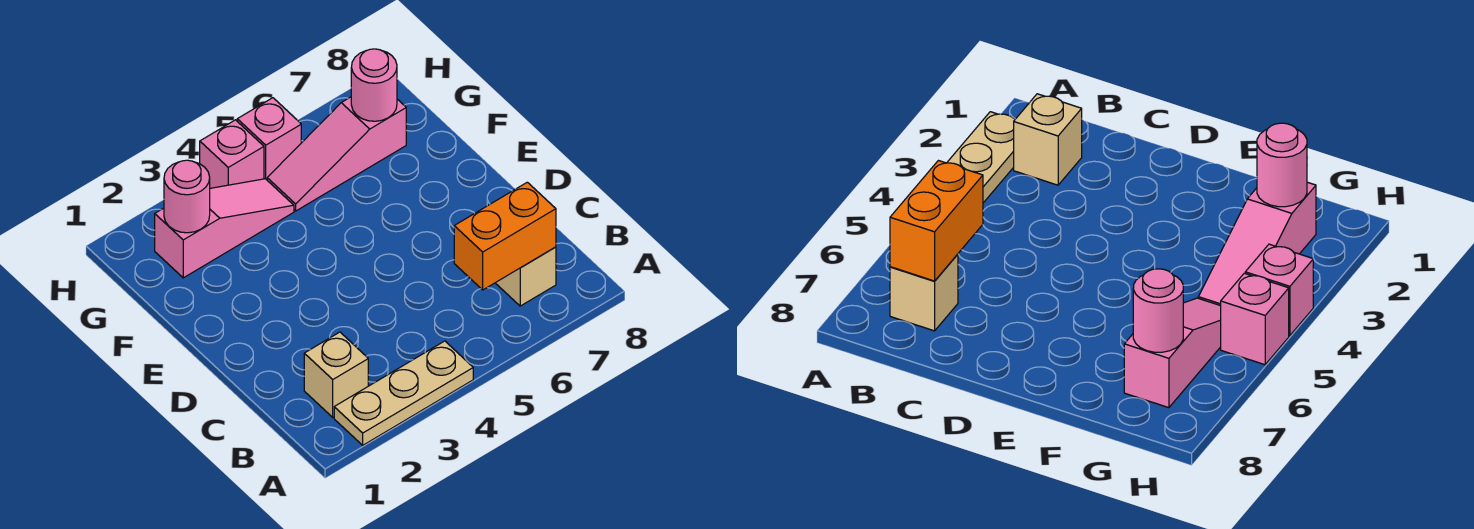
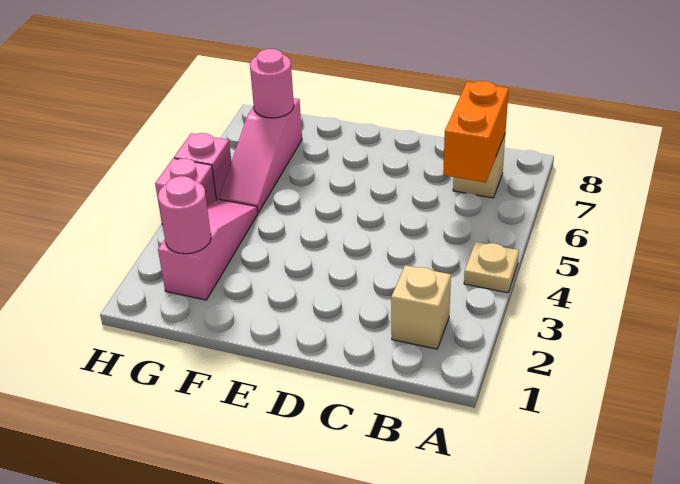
tan plate A2:A4 level 1 -> tan plate A4 level 1

